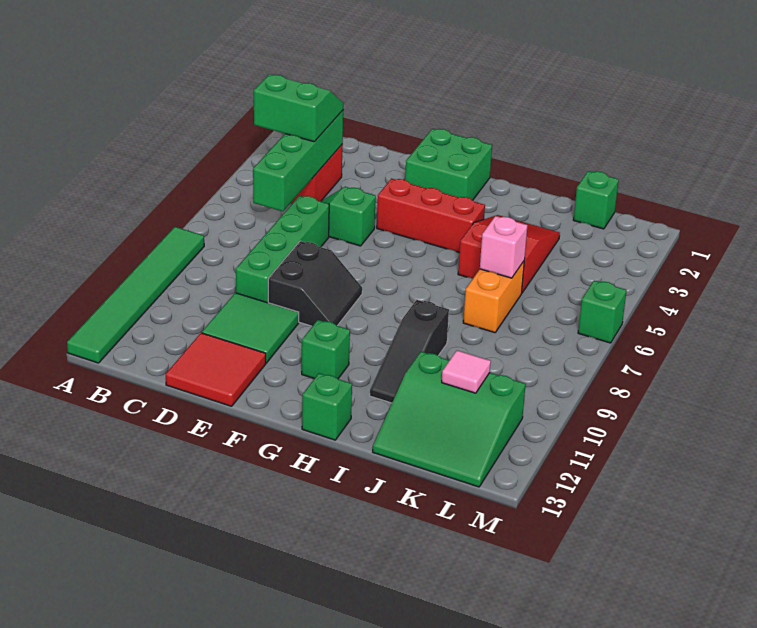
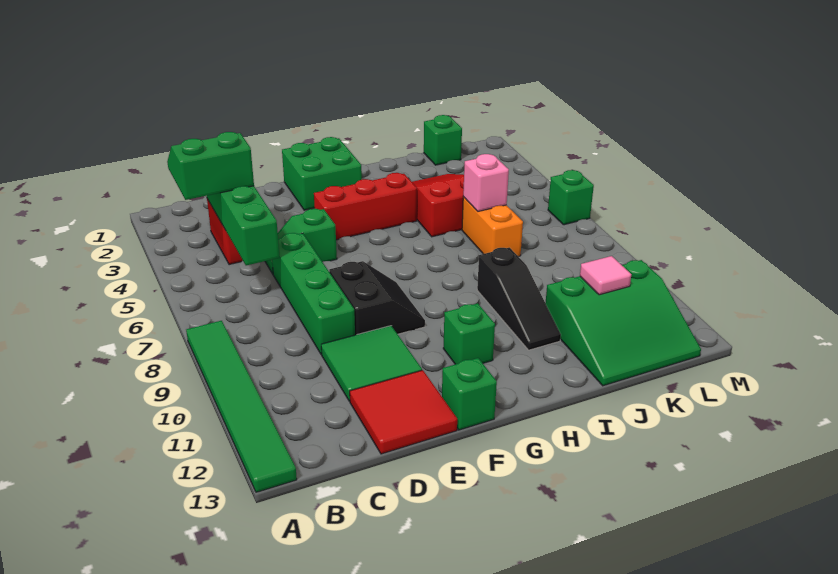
green brick H13 level 1 -> green brick F13 level 1

